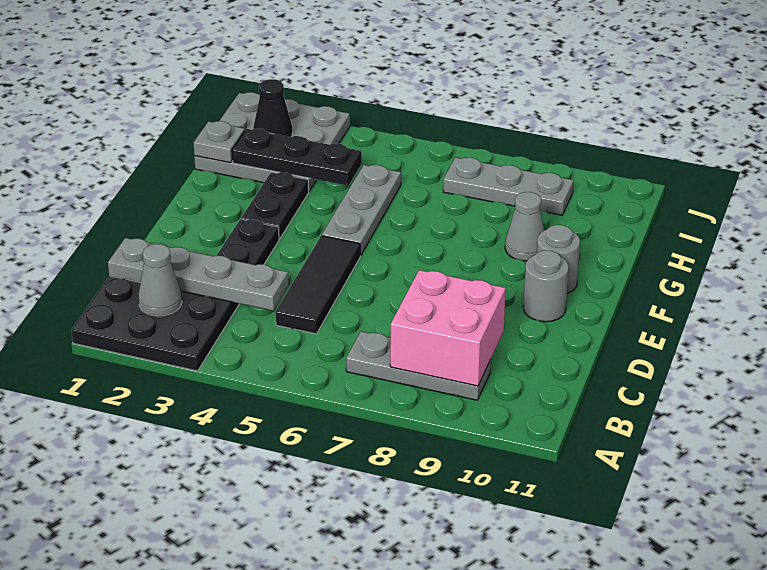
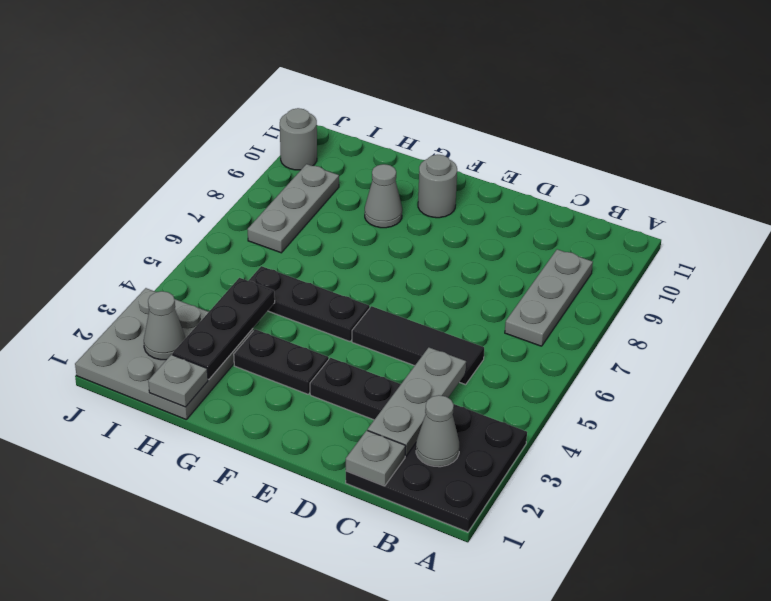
pink brick B8:C9 level 2 -> none
grey round brick E10 level 1 -> grey round brick J10 level 1
grey plate F5:H5 level 1 -> black plate F5:H5 level 1
black cone I2 level 2 -> grey cone I2 level 2

